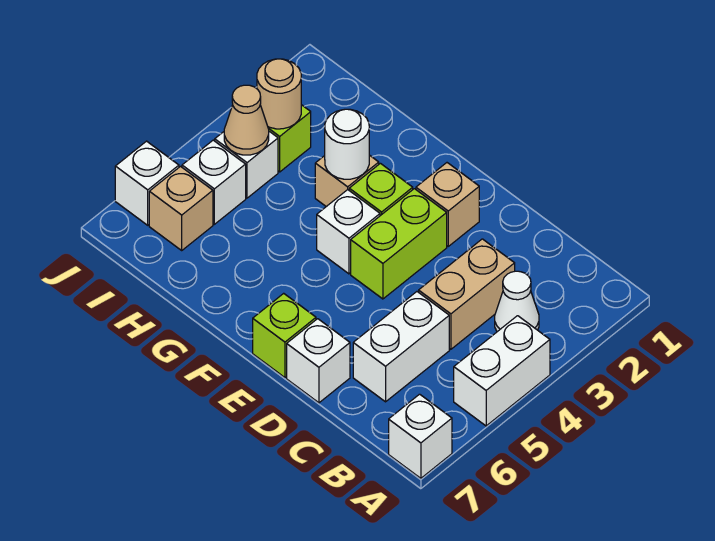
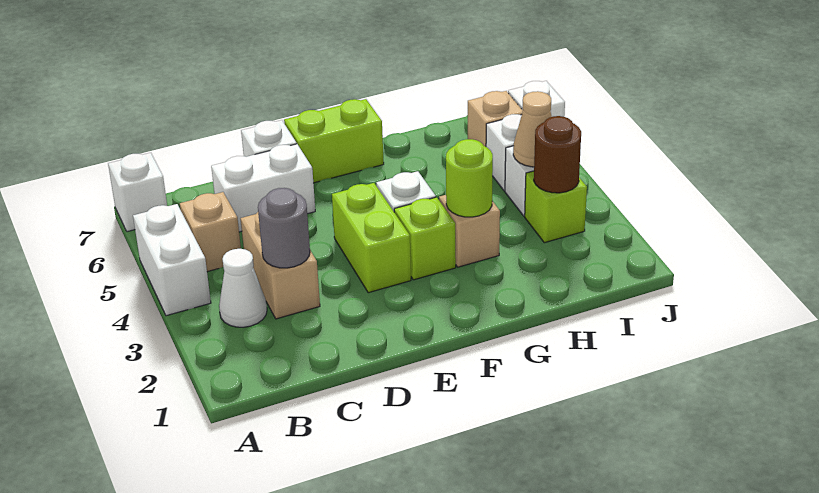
none -> grey round brick C3 level 2
white brick C5:C6 level 1 -> white brick C6:D6 level 1
tan brick E2 level 1 -> tan brick B5 level 1
lime brick E7 level 1 -> lime brick E7:F7 level 1
white round brick G3 level 2 -> lime round brick G3 level 2
tan round brick I3 level 2 -> brown round brick I3 level 2

